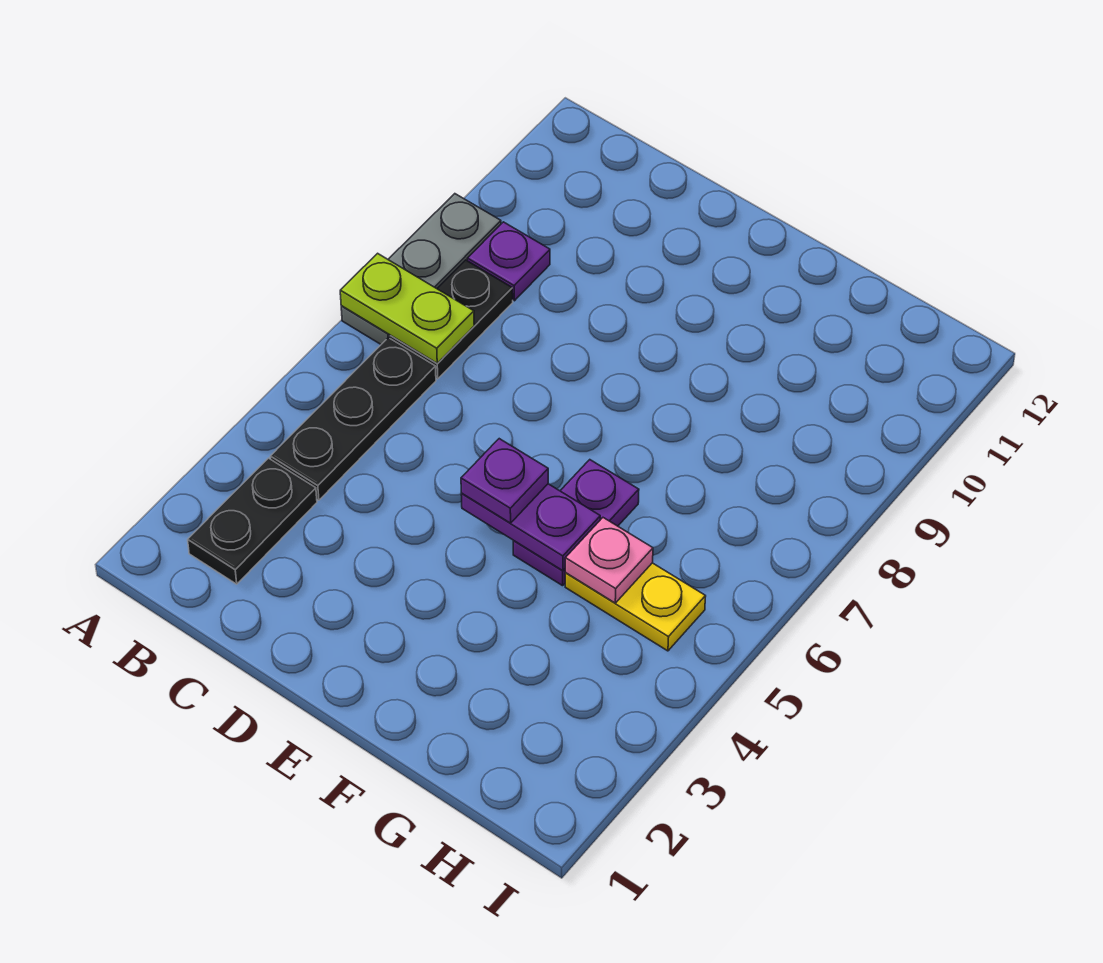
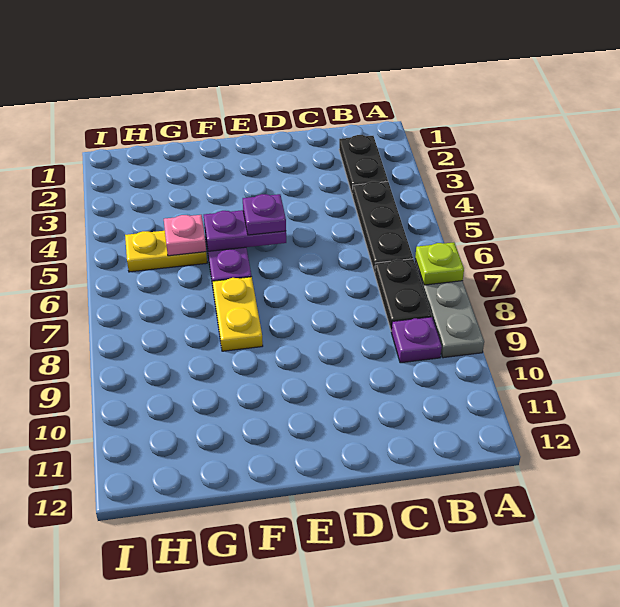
lime plate A7:B7 level 2 -> lime plate A7 level 2
none -> yellow plate F7:F8 level 1

